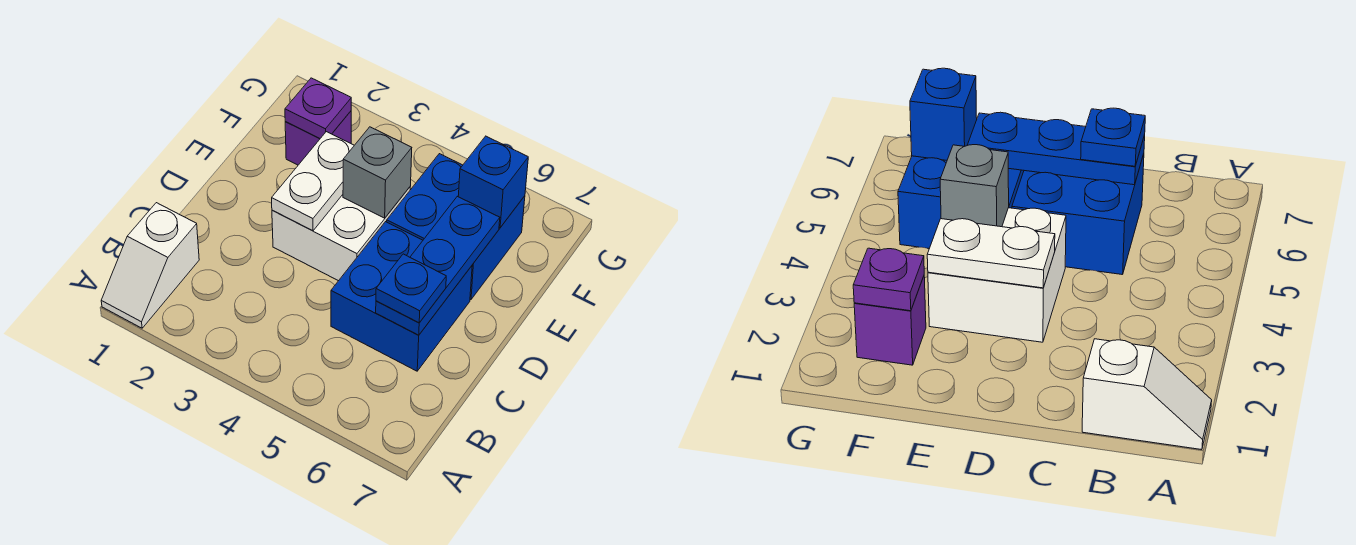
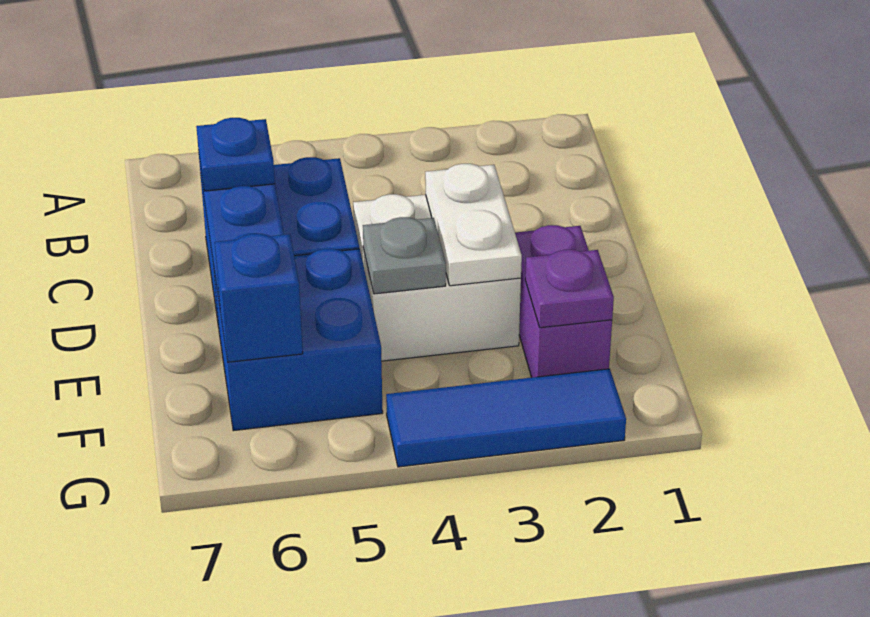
white slope A1:B1 level 1 top B -> none
grey brick E4 level 2 -> grey plate E4 level 2
purple brick F2 level 1 -> purple brick E2:F2 level 1
none -> blue tile G2:G4 level 1

